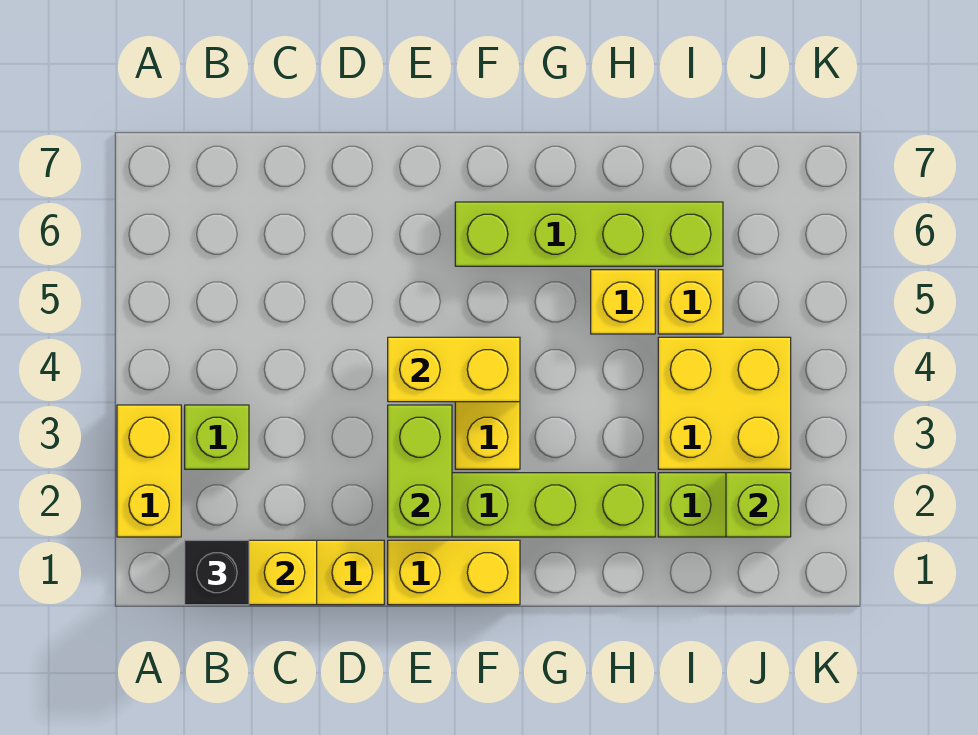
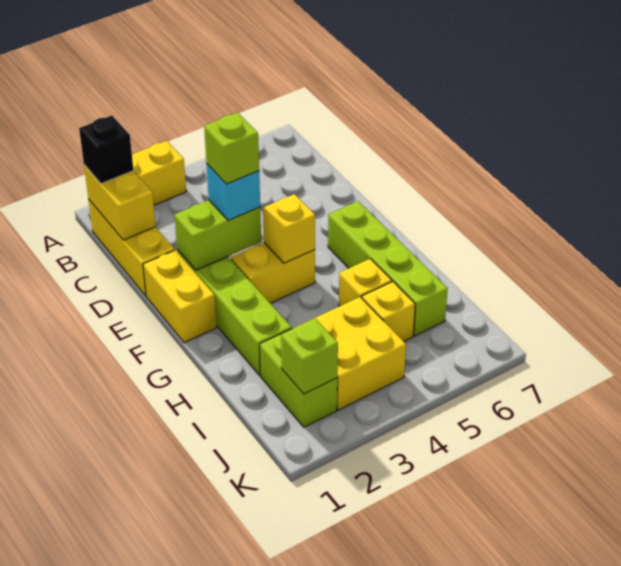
lime brick B3 level 1 -> lime brick E3 level 4
none -> cyan brick E3 level 3
yellow brick E4:F4 level 2 -> yellow brick F4 level 2

